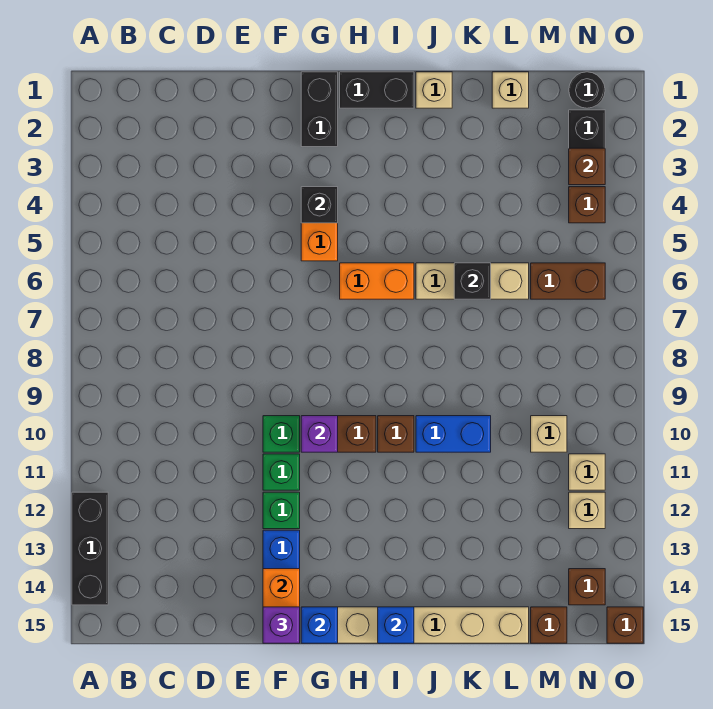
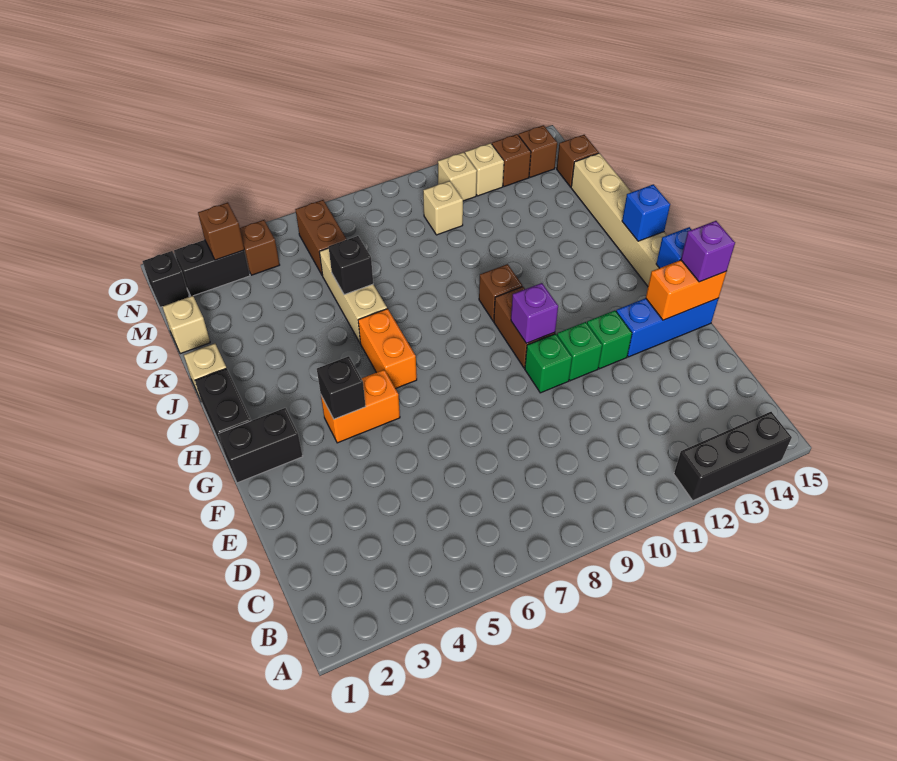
blue brick J10:K10 level 1 -> none
black round brick N1 level 1 -> black brick N1 level 1
brown brick O15 level 1 -> brown brick N13 level 1

